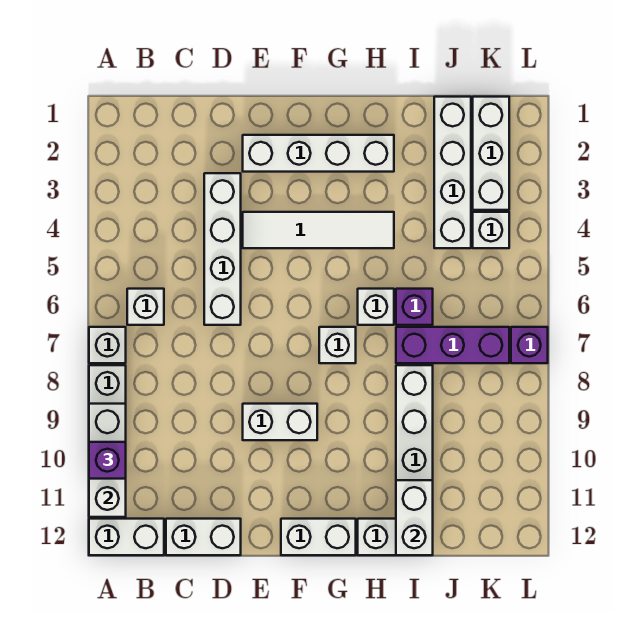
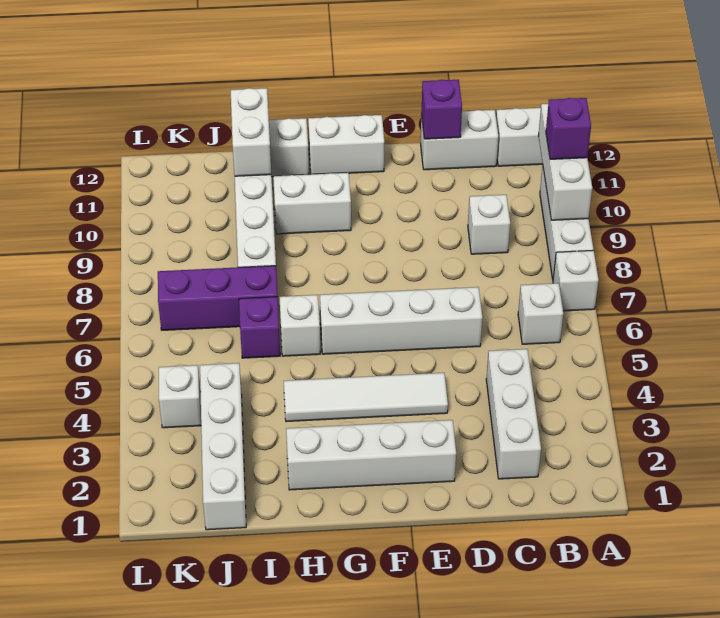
white brick D3:D6 level 1 -> white brick D6:G6 level 1
white brick E9:F9 level 1 -> white brick G10:H10 level 1
white brick G7 level 1 -> white brick C9 level 1
white brick K1:K3 level 1 -> white brick C2:C4 level 1
purple brick L7 level 1 -> purple brick D12 level 2

